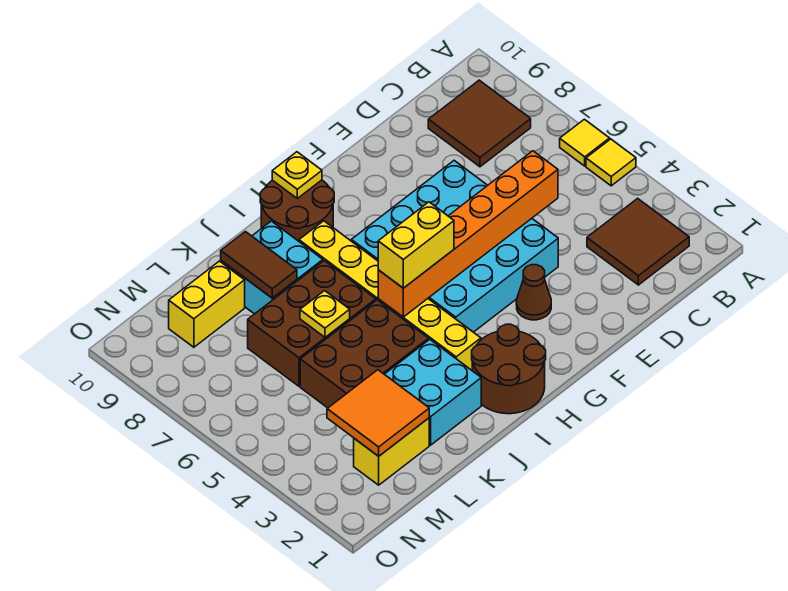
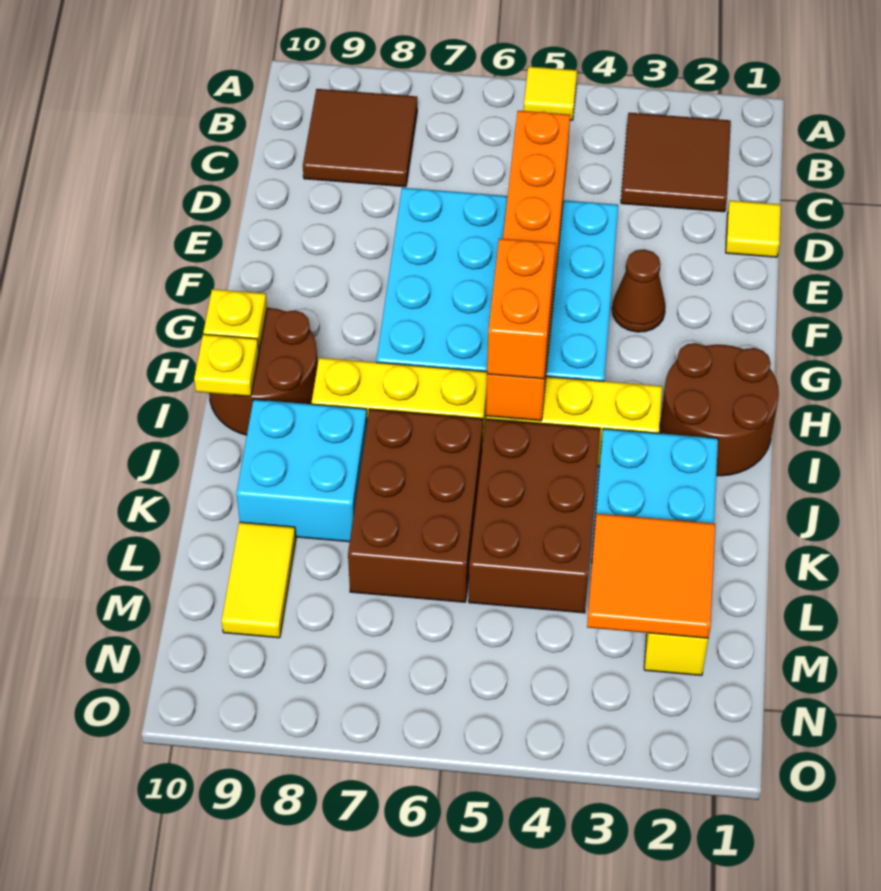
yellow tile A6 level 1 -> yellow tile D1 level 1
yellow brick H5:I5 level 3 -> orange brick H5:I5 level 3
yellow plate K6 level 2 -> yellow plate I10 level 2
brown tile K8:K9 level 2 -> none
yellow brick L9:M9 level 1 -> yellow tile L9:M9 level 1

